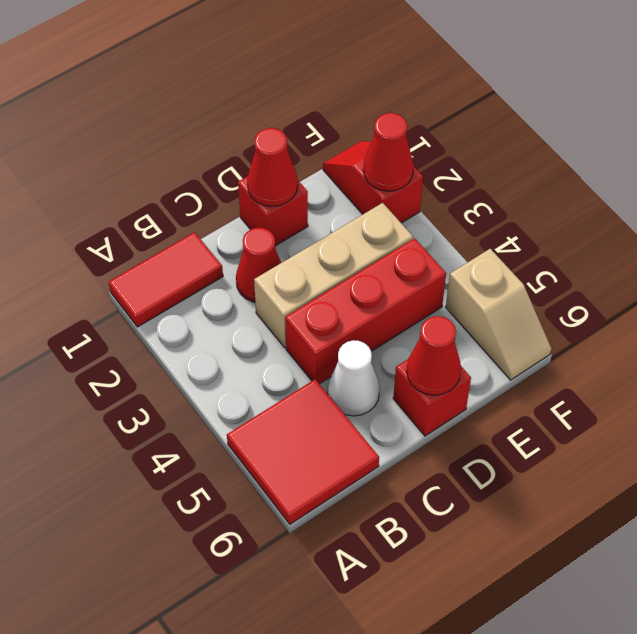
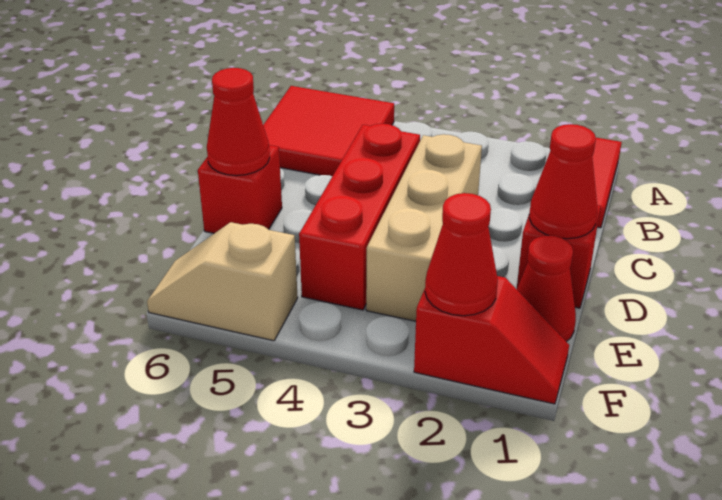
red cone C2 level 1 -> red cone E1 level 1
white cone C5 level 1 -> none

